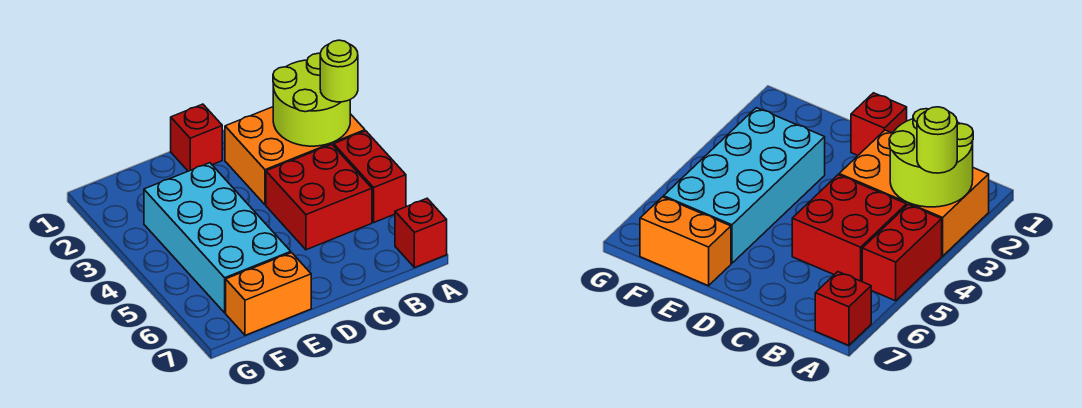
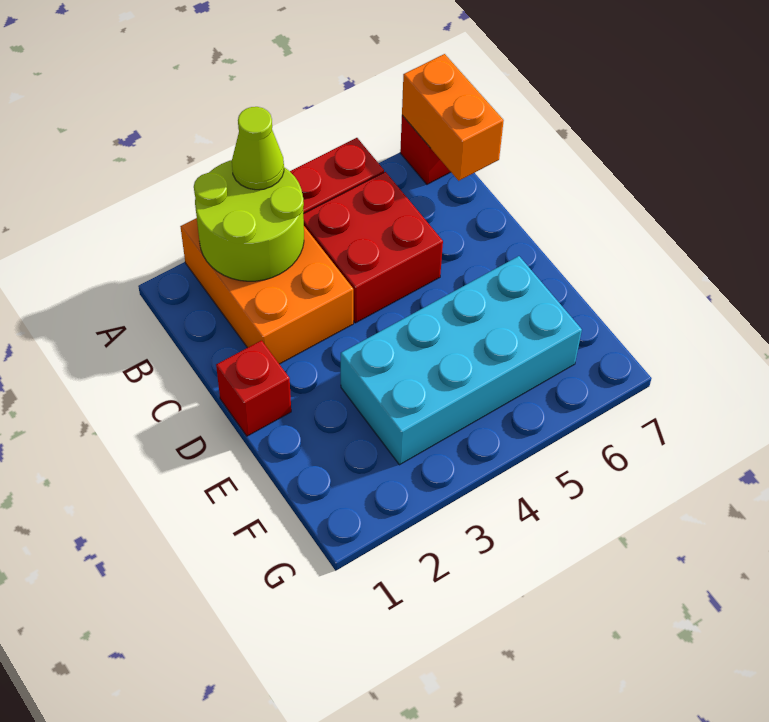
lime round brick A3 level 3 -> lime cone A3 level 3
orange brick E7:F7 level 1 -> orange brick A7:B7 level 2

